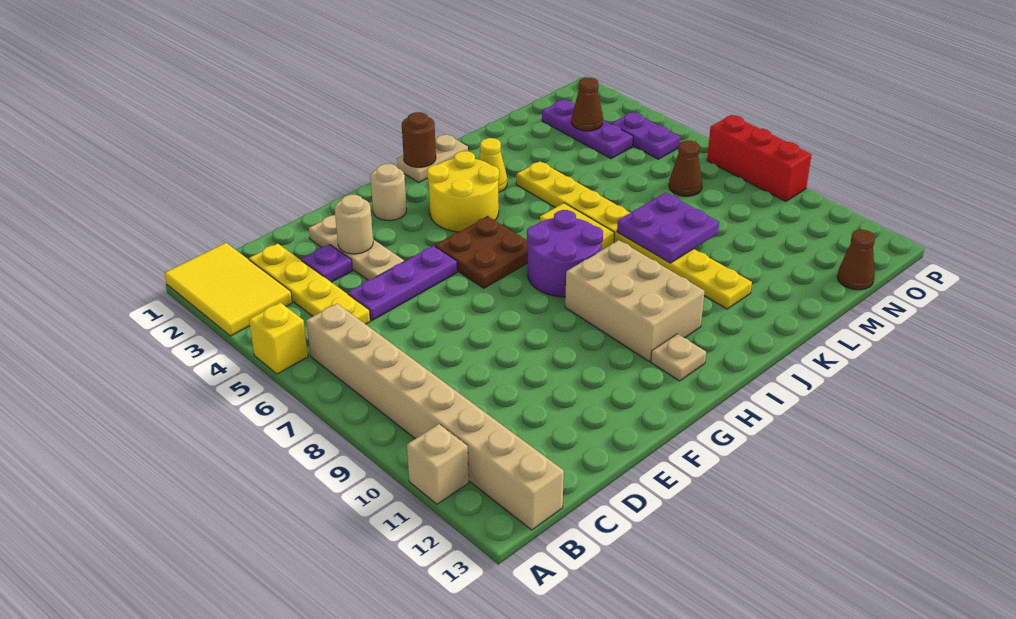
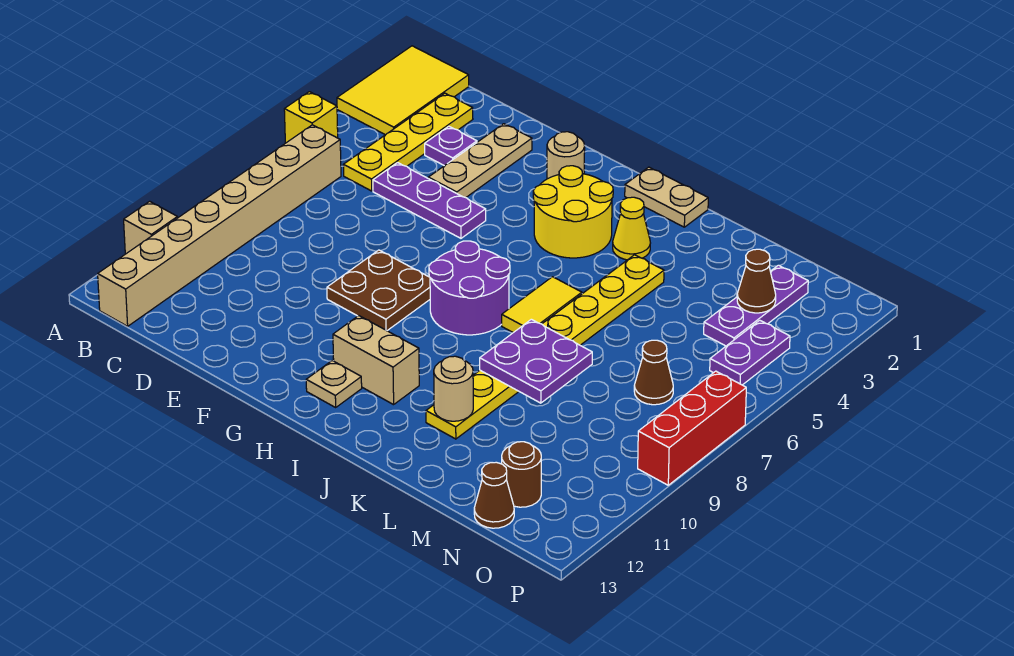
tan round brick E3 level 2 -> tan round brick K11 level 2
brown plate G5:H6 level 1 -> brown plate F8:G9 level 1
tan brick H9:I11 level 1 -> tan brick H11:I11 level 1
brown round brick I1 level 2 -> brown round brick N12 level 1

